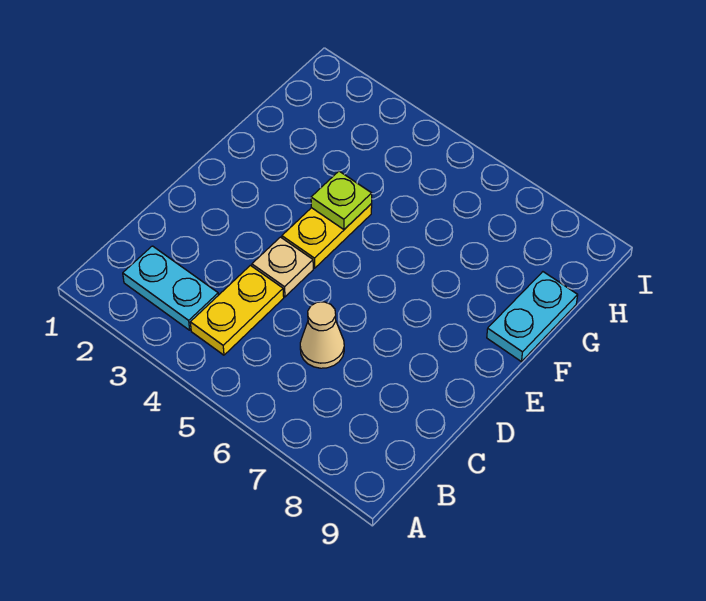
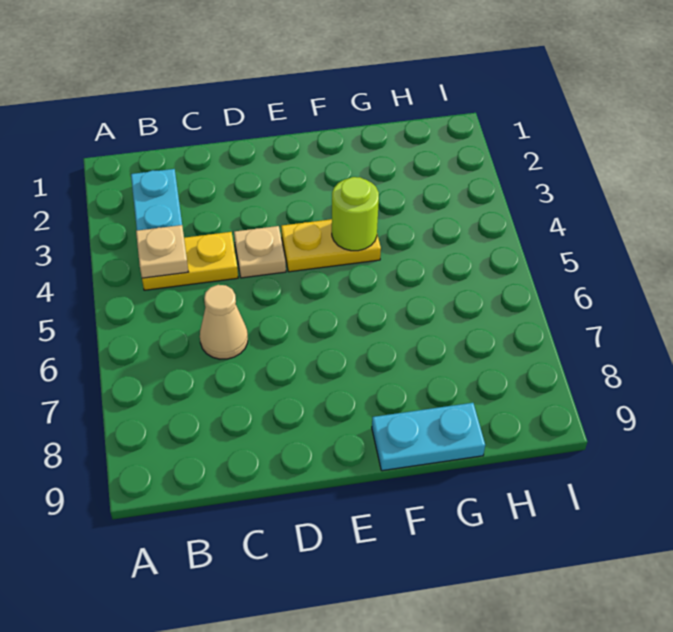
none -> tan plate B4 level 2
lime plate F4 level 2 -> lime round brick F4 level 2

